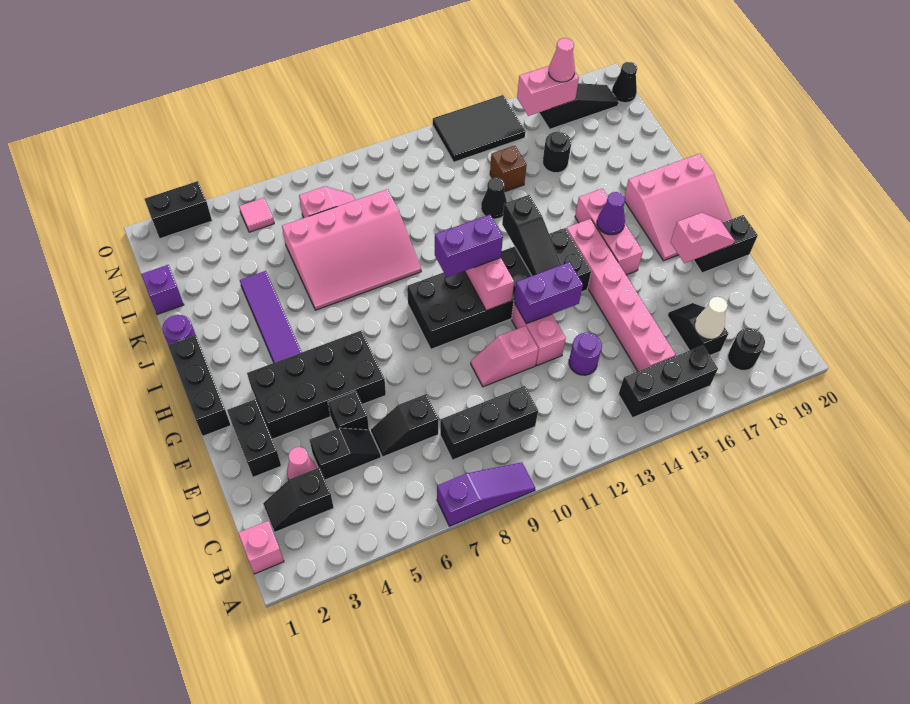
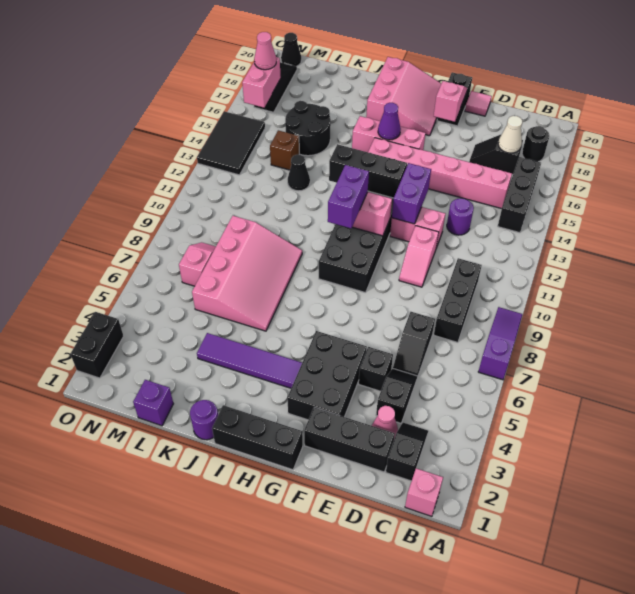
black slope C2:C3 level 1 top 3 -> black slope C2:C3 level 1 top 2
black brick E2:F2 level 1 -> black brick D2:F2 level 1
black brick F3:G6 level 1 -> black brick F3:G5 level 1
black slope G13:I13 level 2 top I -> black brick G13:I13 level 2
black round brick L16 level 1 -> black round brick K15:L16 level 1
pink tile N5 level 1 -> pink tile E20 level 1

